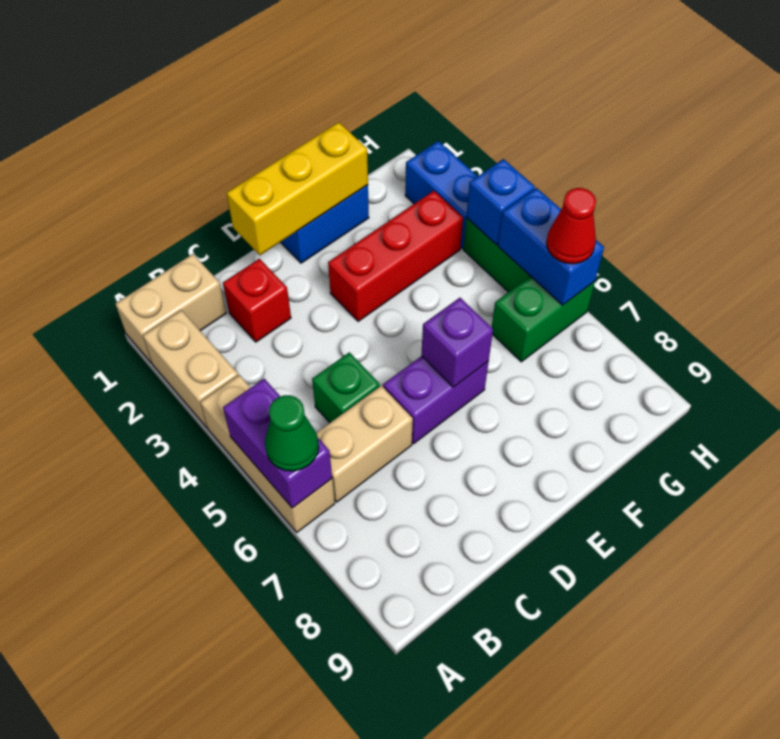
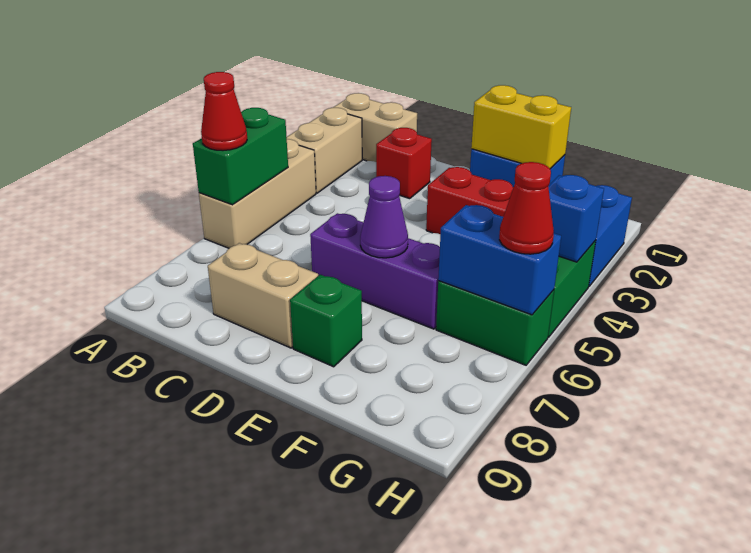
purple brick A5:A6 level 2 -> green brick A5:A6 level 2
green cone A6 level 3 -> red cone A6 level 3
tan brick B6:C6 level 1 -> tan brick C8:D8 level 1
green brick C5 level 1 -> green brick E8 level 1
yellow brick D1:F1 level 2 -> yellow brick E1:F1 level 2
purple brick D6:E6 level 1 -> purple brick D6:F6 level 1
purple brick E6 level 2 -> purple cone E6 level 2
blue brick H5:H6 level 2 -> blue brick G6:H6 level 2

